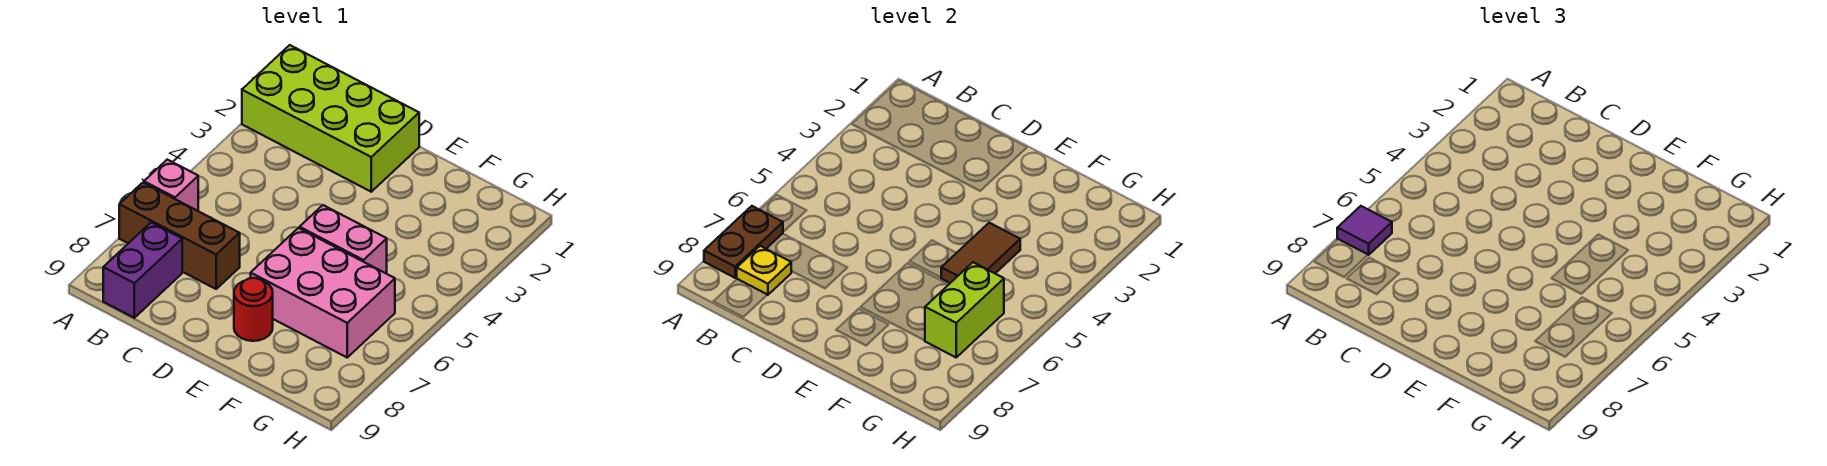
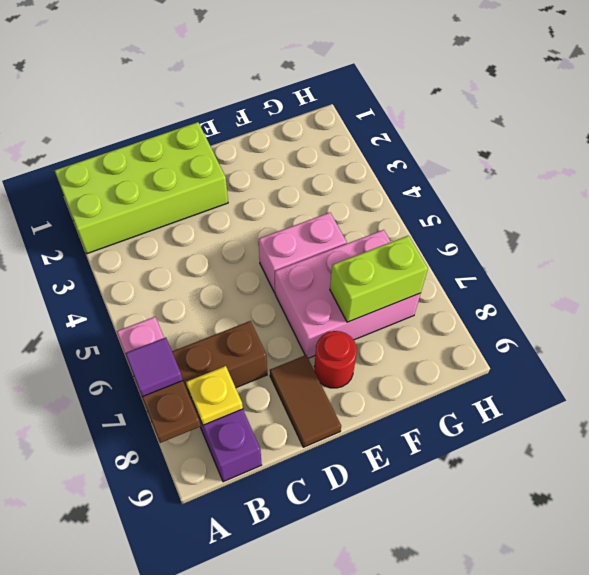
brown tile F4:F5 level 2 -> brown tile D8:D9 level 1
lime brick G6:G7 level 2 -> lime brick F7:G7 level 2

